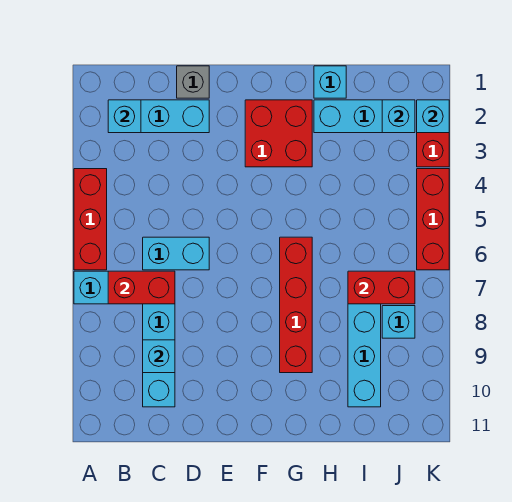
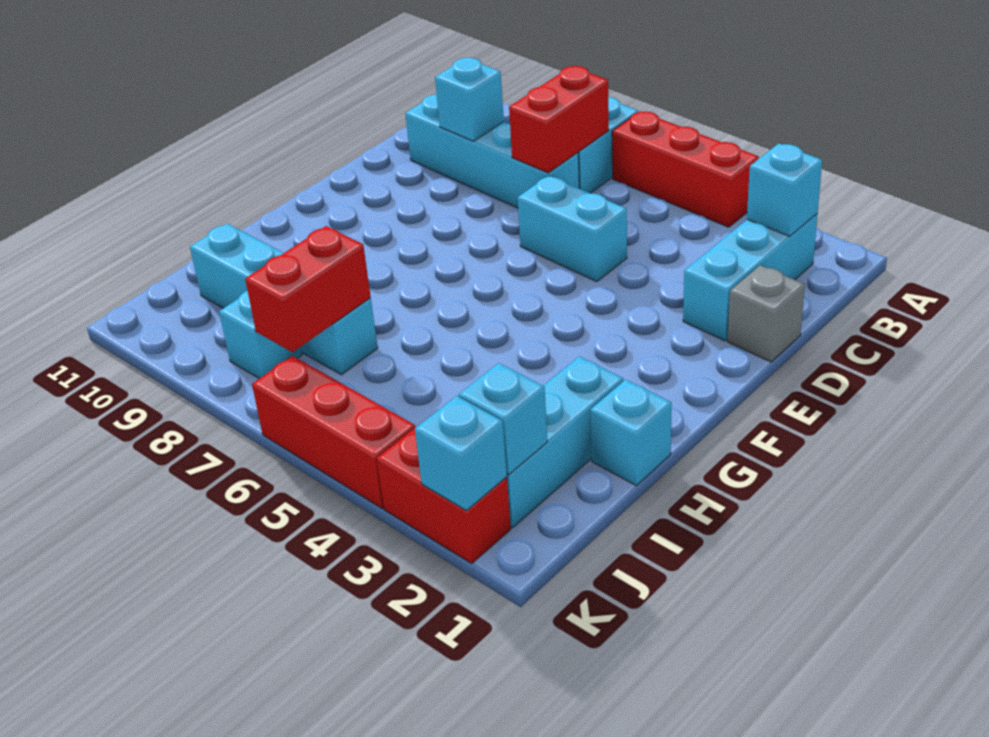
cyan brick C6:D6 level 1 -> cyan brick D5:D6 level 1
red brick F2:G3 level 1 -> none
red brick G6:G9 level 1 -> none

